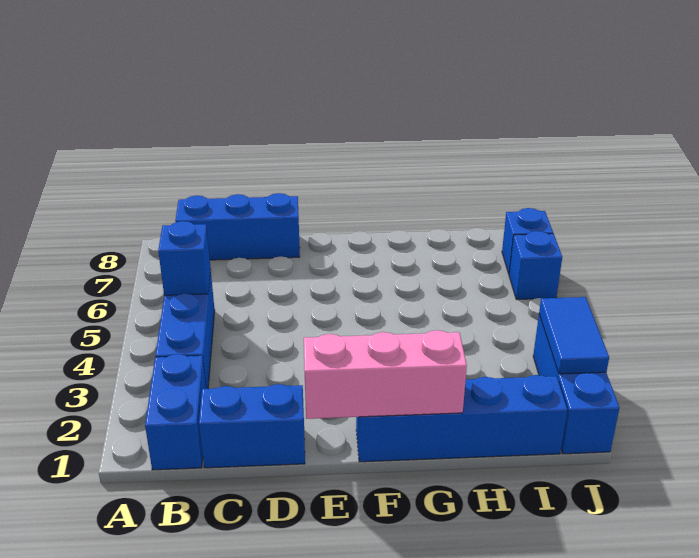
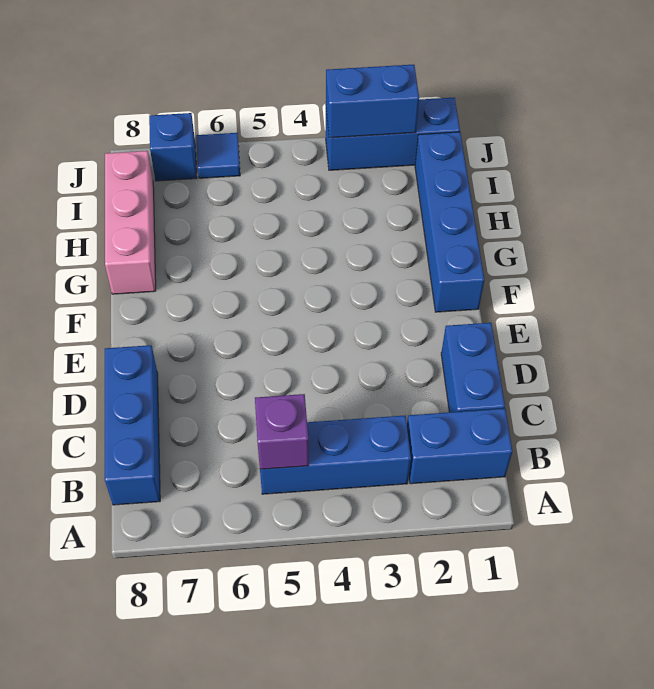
blue brick B5 level 2 -> purple brick B5 level 2
pink brick E1:G1 level 2 -> pink brick G8:I8 level 1
blue tile J2:J3 level 2 -> blue brick J2:J3 level 2
blue brick J6 level 1 -> blue tile J6 level 1

